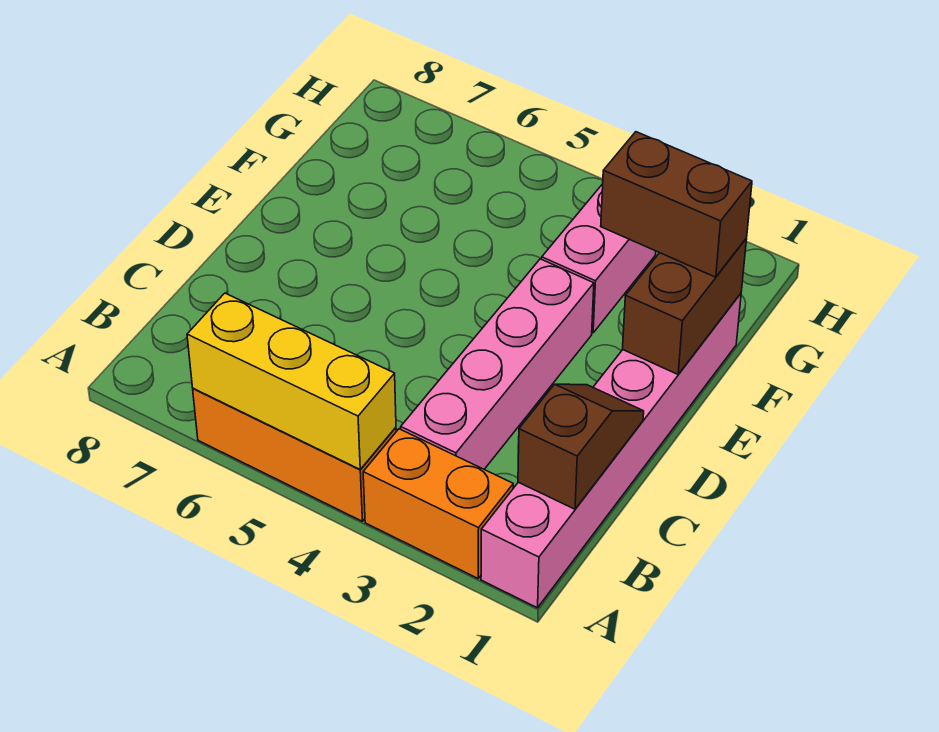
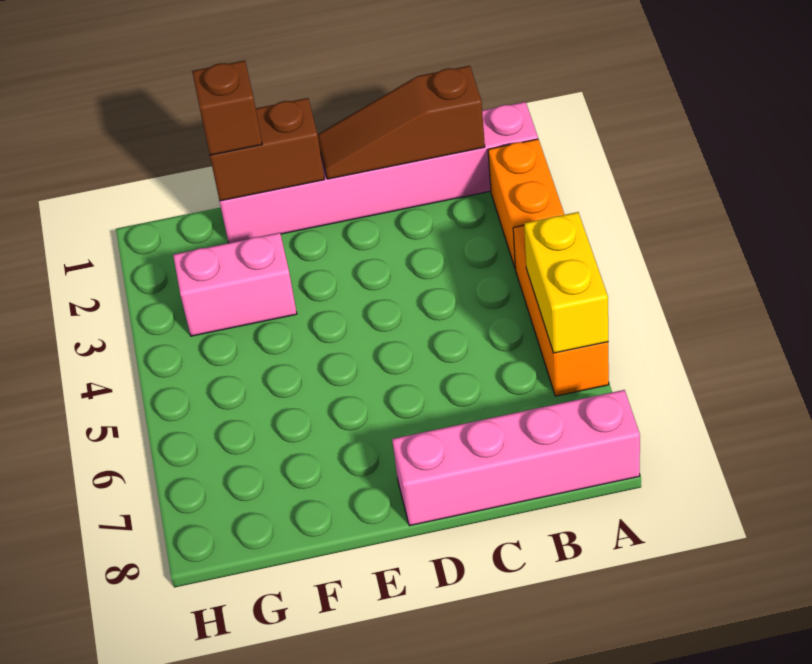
yellow brick A4:A6 level 2 -> yellow brick A5:A6 level 2
brown slope B1:C1 level 2 top B -> brown slope B1:D1 level 2 top B
pink brick B3:E3 level 1 -> pink brick A8:D8 level 1
brown brick F1:F2 level 3 -> brown brick F1 level 3

